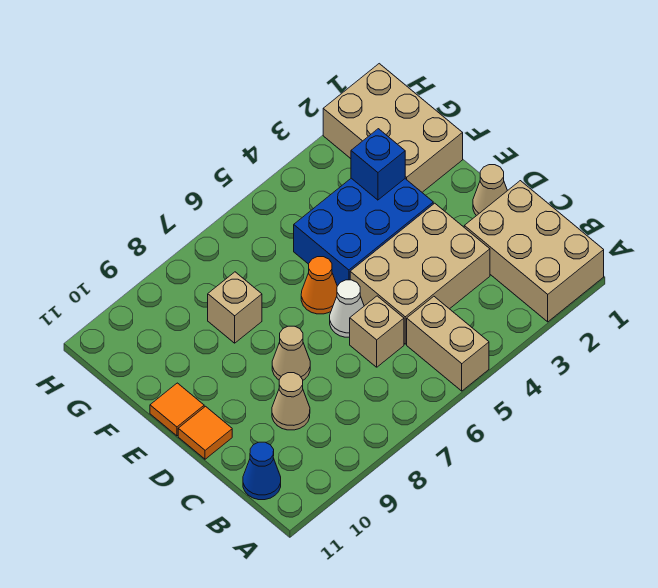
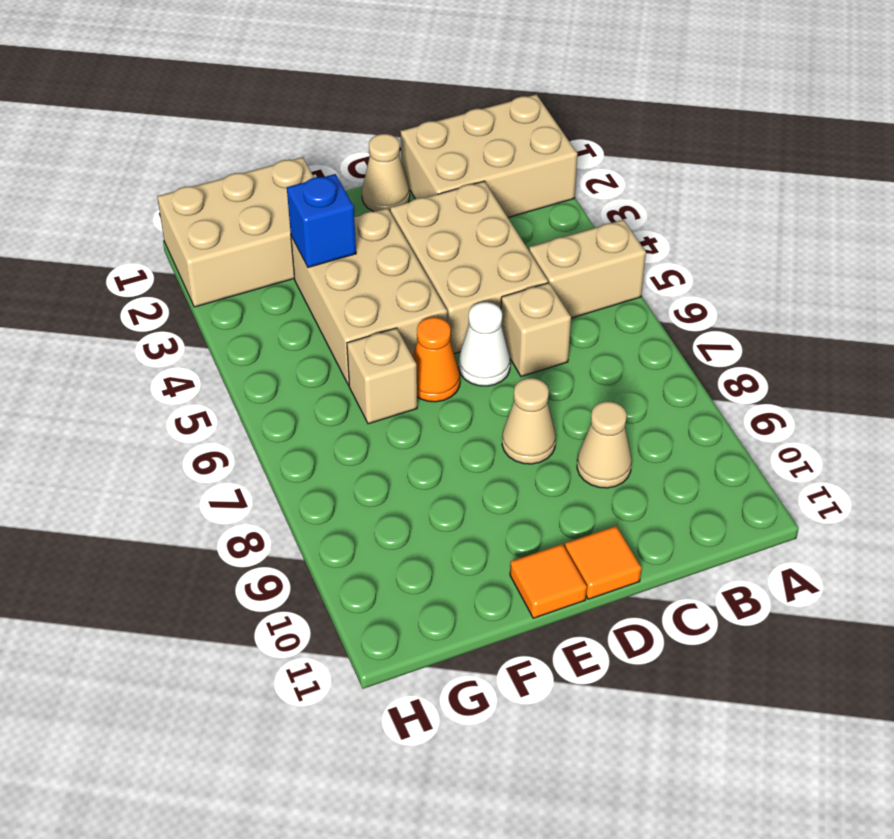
blue cone B11 level 1 -> none
blue brick E3:F5 level 1 -> tan brick E3:F5 level 1
tan brick F8 level 1 -> tan brick F6 level 1

